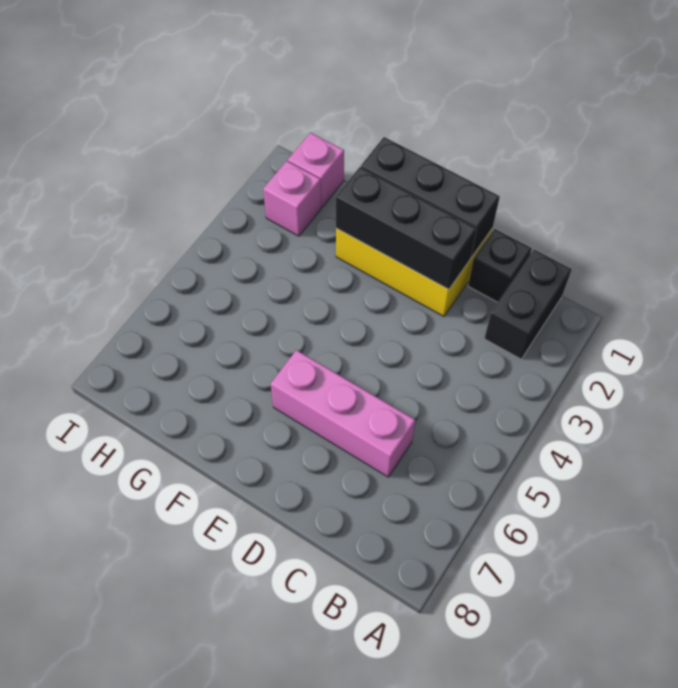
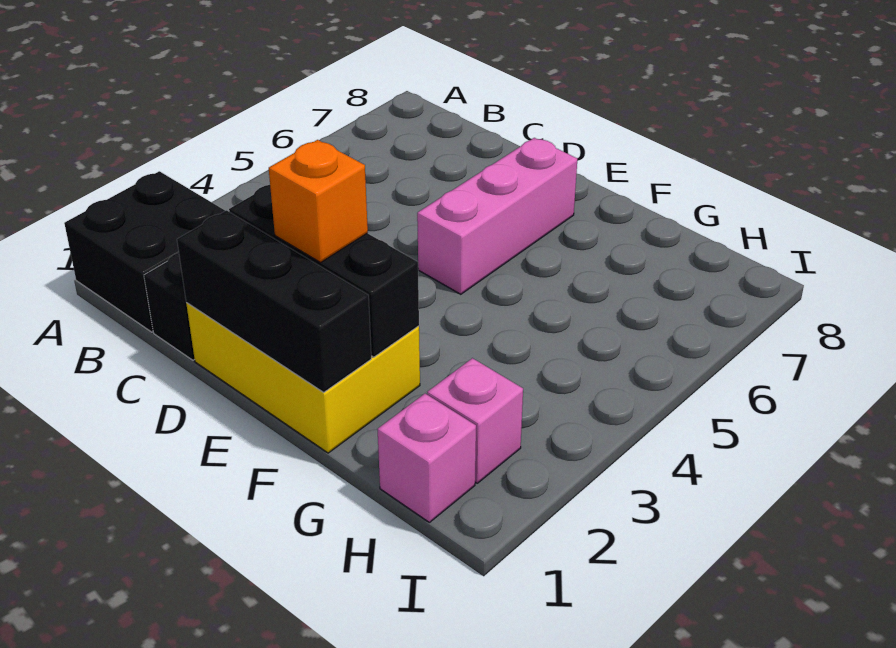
black brick B1:B2 level 1 -> black brick A1:B2 level 1
pink brick C6:E6 level 1 -> pink brick E5:E7 level 1
none -> orange brick E2 level 3

